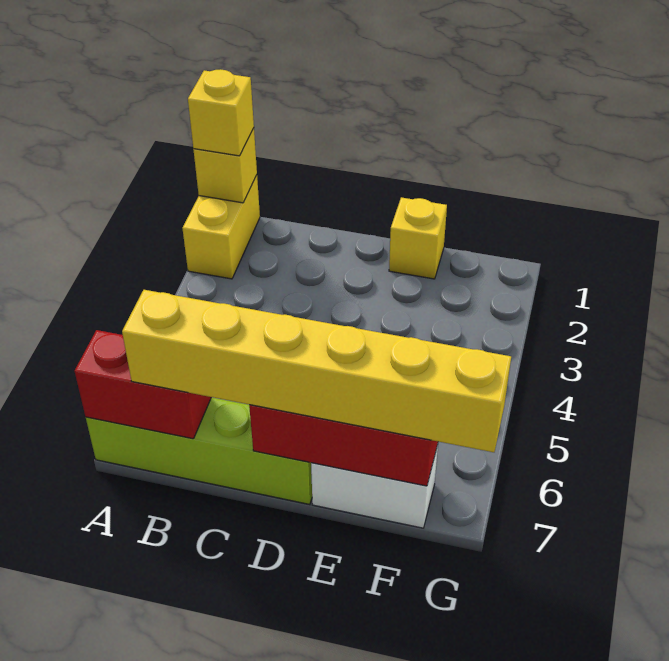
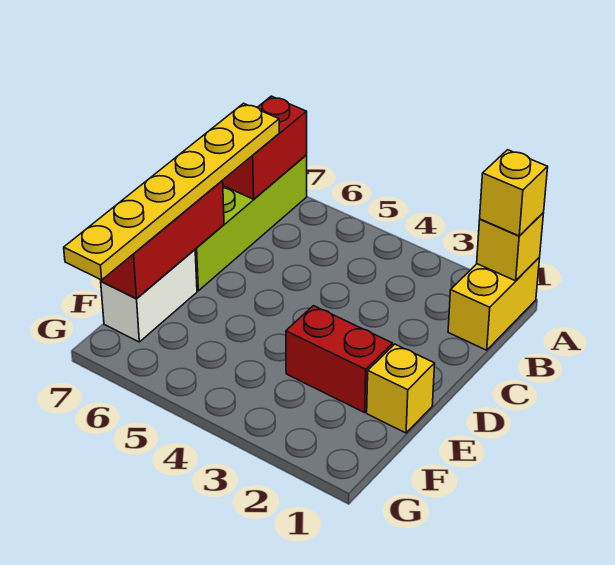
yellow brick A1:A2 level 1 -> yellow brick A1:B1 level 1
yellow brick B7:G7 level 3 -> yellow plate B7:G7 level 3
none -> red brick E2:E3 level 1

